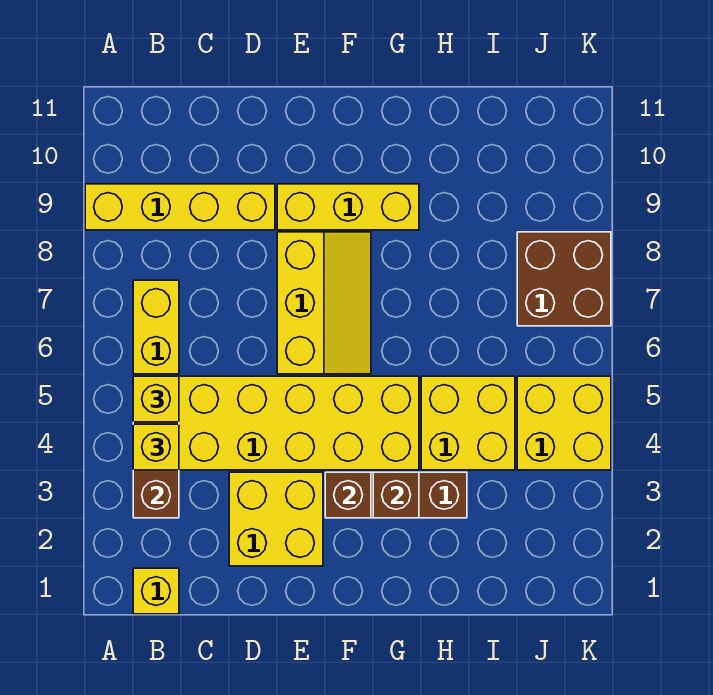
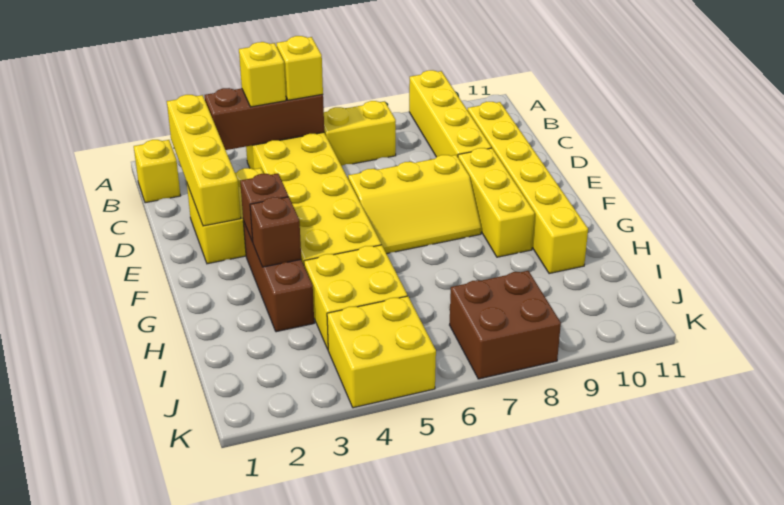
none -> yellow brick B2:E2 level 2
none -> yellow brick C10:H10 level 1

